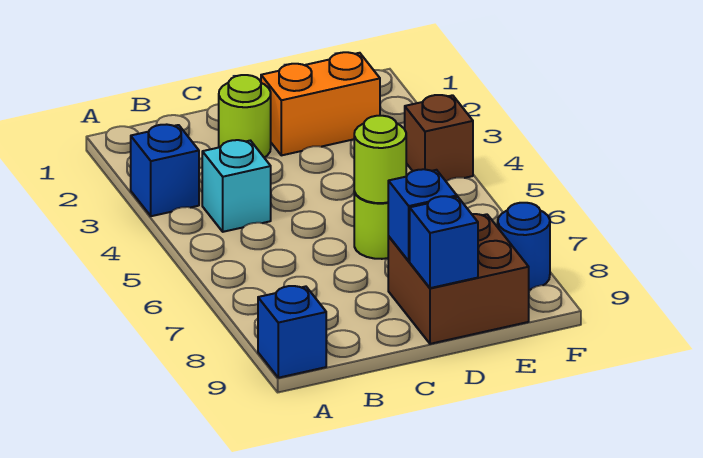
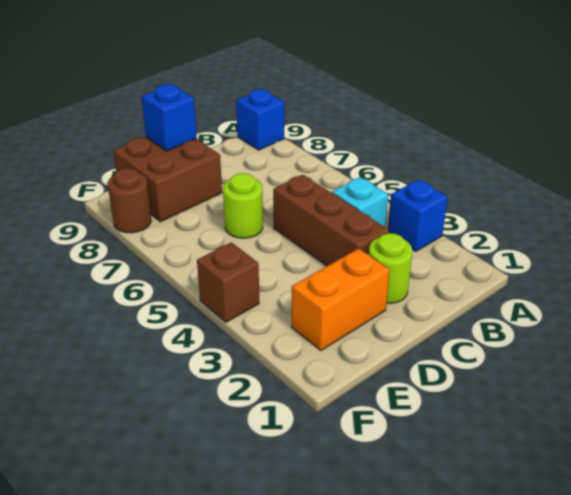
none -> brown brick C3:C5 level 1
lime round brick D6 level 2 -> none
blue brick D8 level 2 -> none
blue round brick F8 level 1 -> brown round brick F8 level 1

